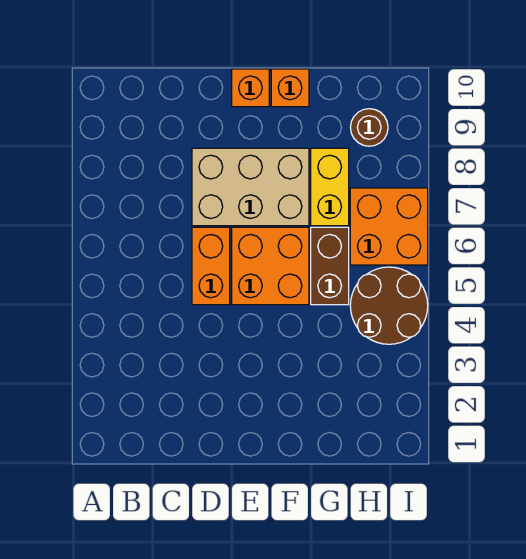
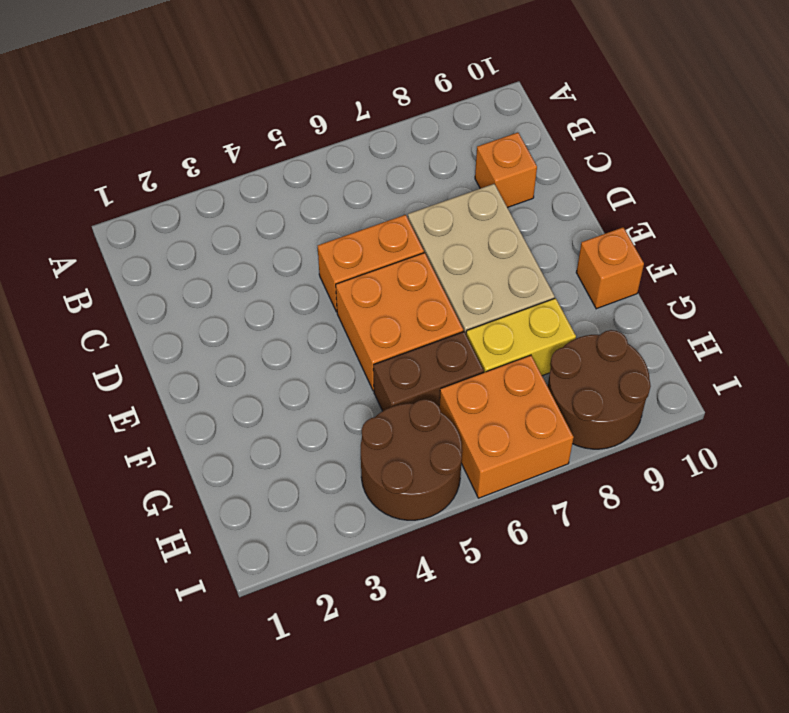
orange brick E10 level 1 -> orange brick C9 level 1
brown round brick H9 level 1 -> brown round brick H8:I9 level 1

